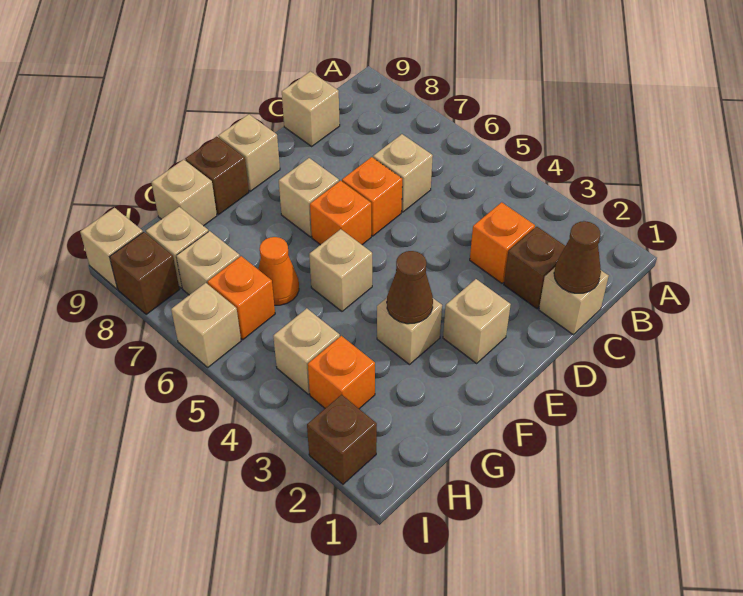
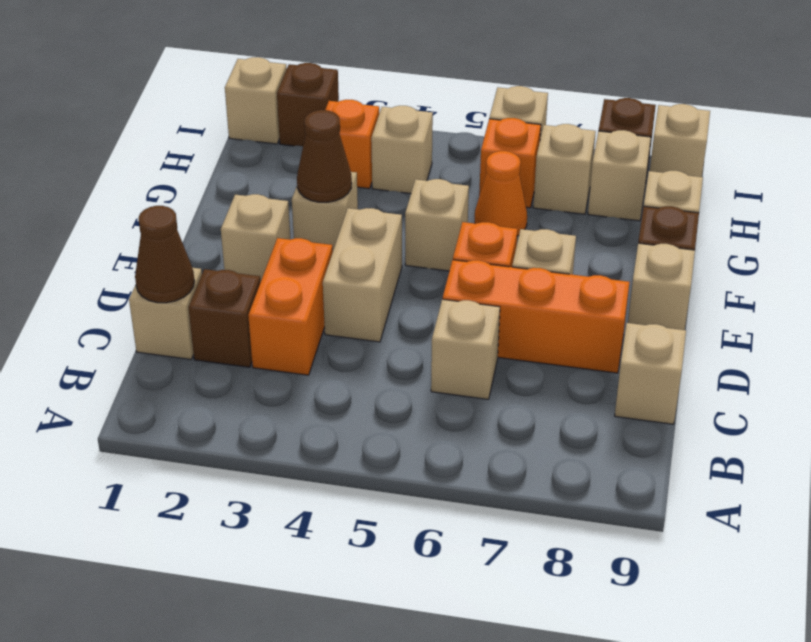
orange brick C3 level 1 -> orange brick C3:D3 level 1
none -> tan brick D4:E4 level 1
orange brick D6 level 1 -> orange brick D6:D8 level 1
none -> tan brick I1 level 1

